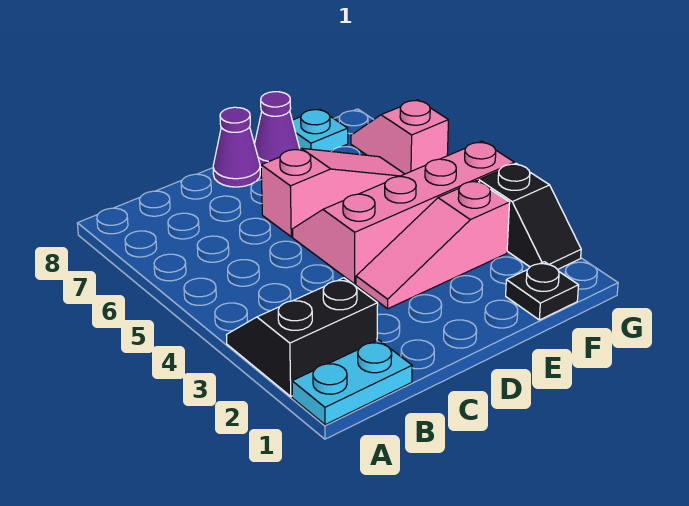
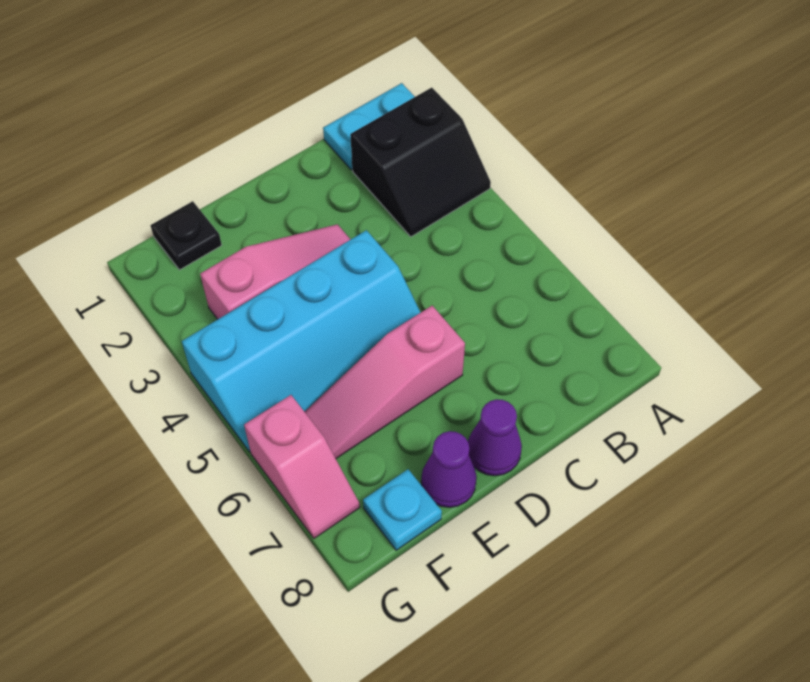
pink slope D4:G5 level 1 top 4 -> cyan slope D4:G5 level 1 top 4
black slope G2:G3 level 1 top 3 -> none

